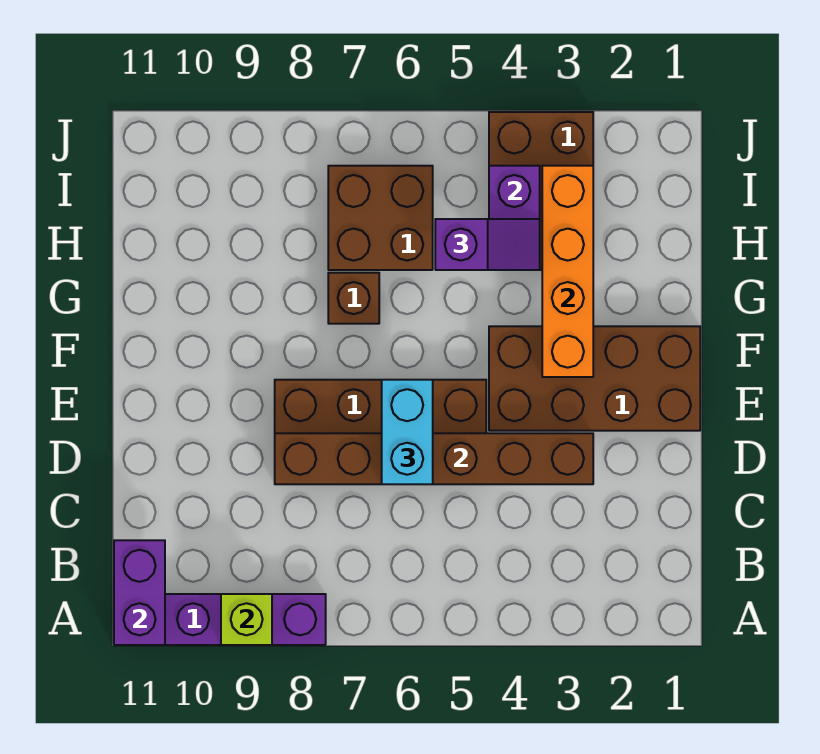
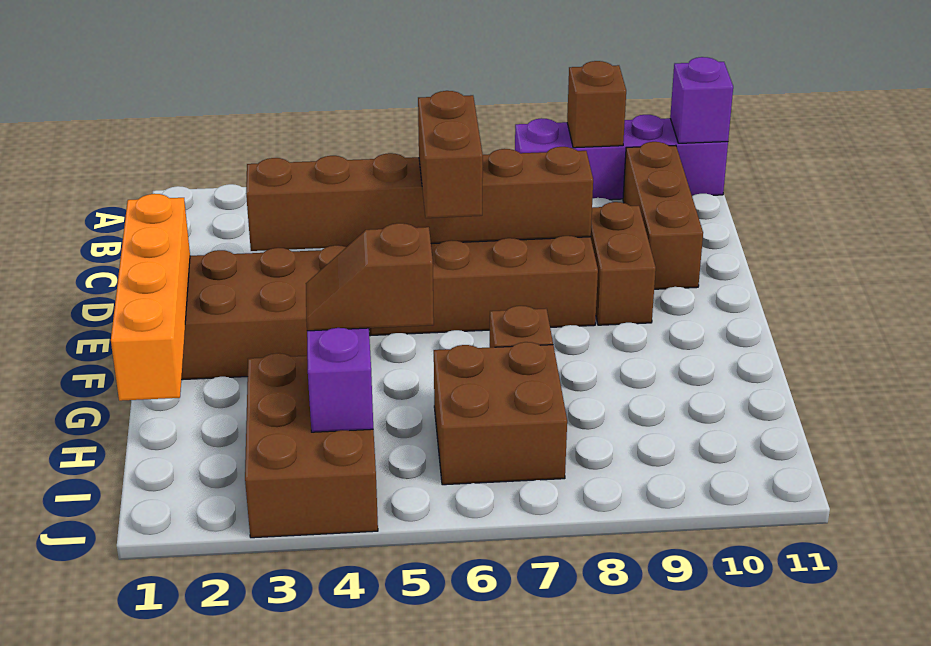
lime brick A9 level 2 -> brown brick A9 level 2
purple brick A11:B11 level 2 -> purple brick A11 level 2
none -> brown brick B10:D10 level 1
cyan brick D6:E6 level 3 -> brown brick D6:E6 level 3
none -> brown brick D9:E9 level 1
orange brick F3:I3 level 2 -> orange brick E1:H1 level 2
purple slope H4:H5 level 3 top 5 -> brown slope H4:H5 level 3 top 5

